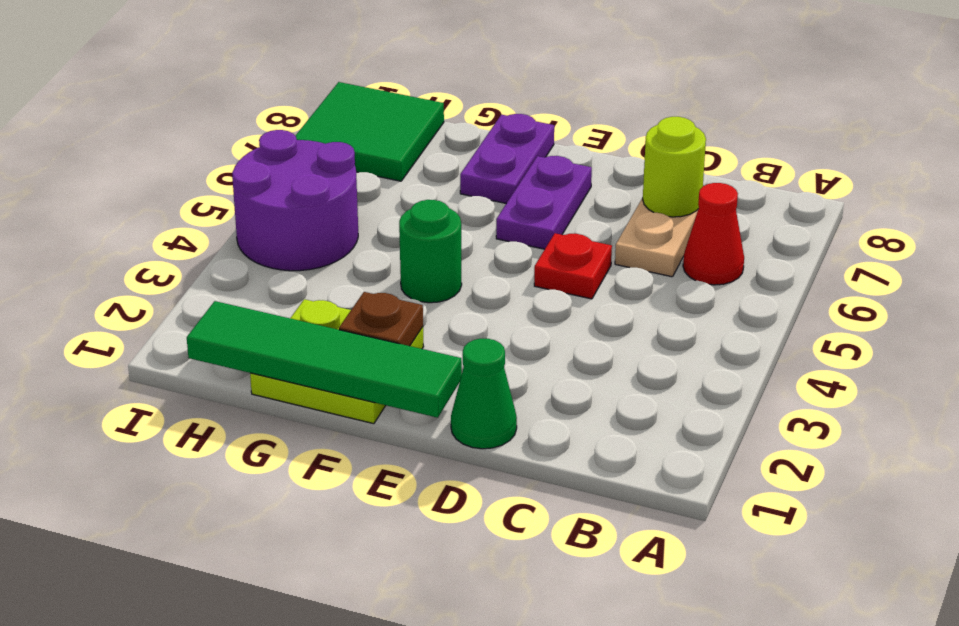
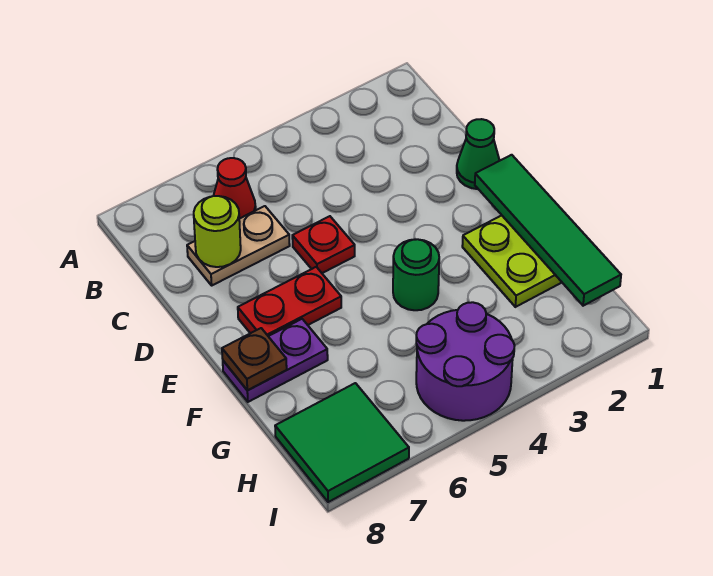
purple plate E6:E7 level 1 -> red plate E6:E7 level 1
brown plate F2 level 2 -> brown plate F8 level 2

